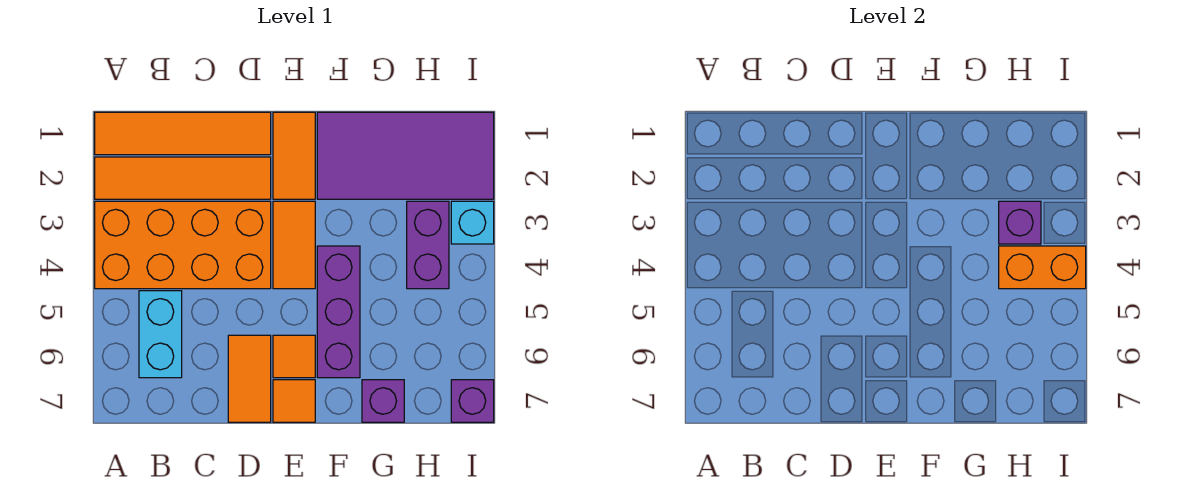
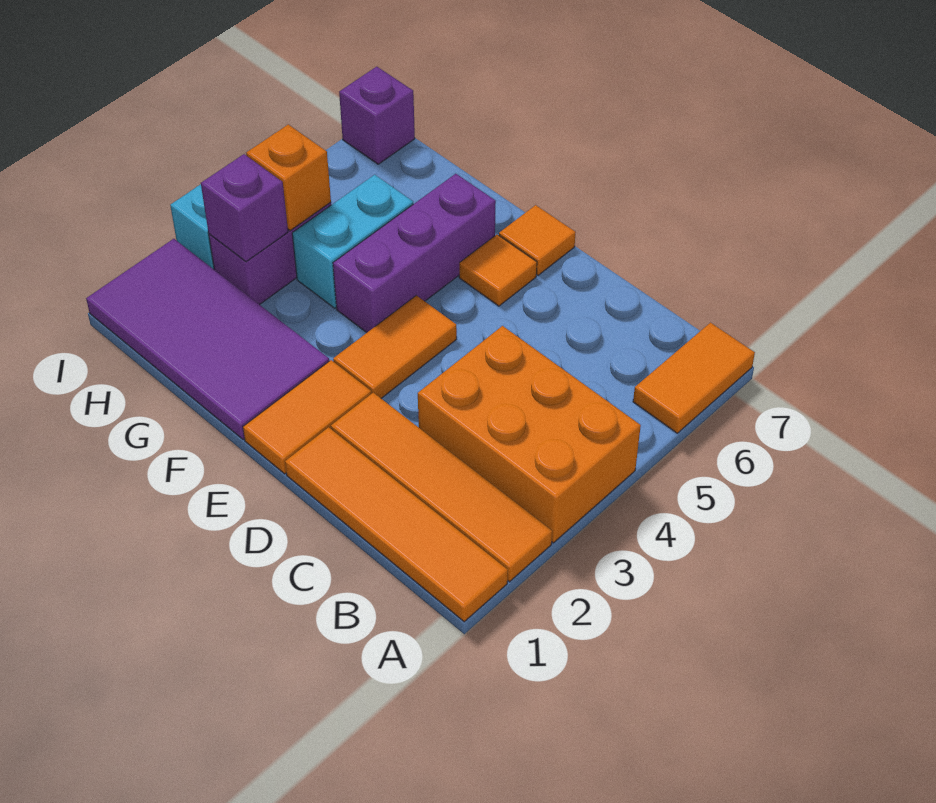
orange brick A3:D4 level 1 -> orange brick A3:C4 level 1
cyan brick B5:B6 level 1 -> cyan brick G4:G5 level 1
orange tile D6:D7 level 1 -> orange tile A6:A7 level 1
purple brick G7 level 1 -> none
orange brick H4:I4 level 2 -> orange brick H4 level 2

